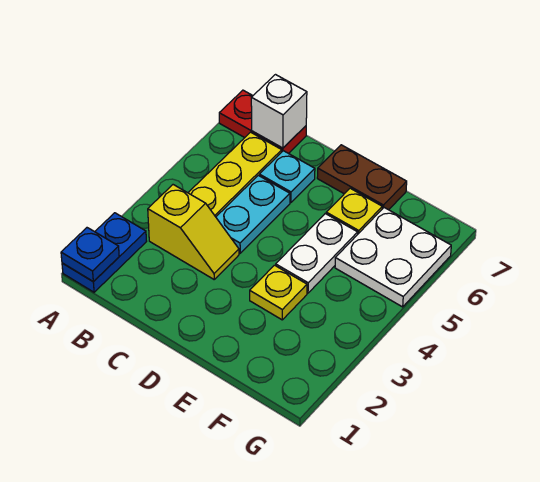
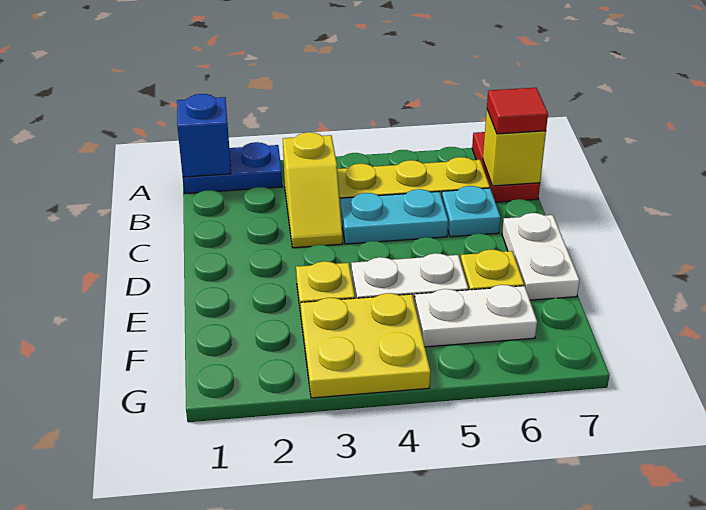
blue plate A1 level 2 -> blue brick A1 level 2
white brick B7 level 2 -> yellow brick B7 level 2
none -> red tile B7 level 3
brown plate D7:E7 level 1 -> white plate D7:E7 level 1
none -> yellow plate F3:G4 level 1
white plate F5:G6 level 1 -> white plate F5:F6 level 1

